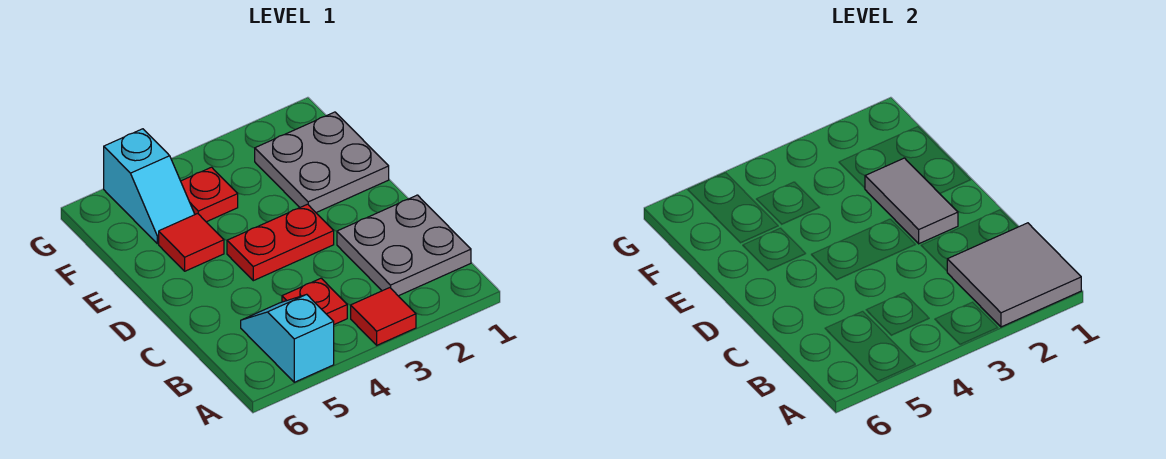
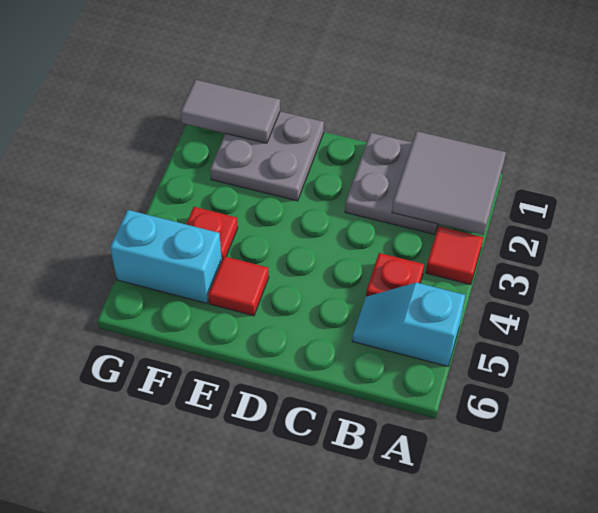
grey tile D2:E2 level 2 -> grey tile F1:G1 level 2
red plate D3:D4 level 1 -> none
cyan slope F5:G5 level 1 top G -> cyan brick F5:G5 level 1

